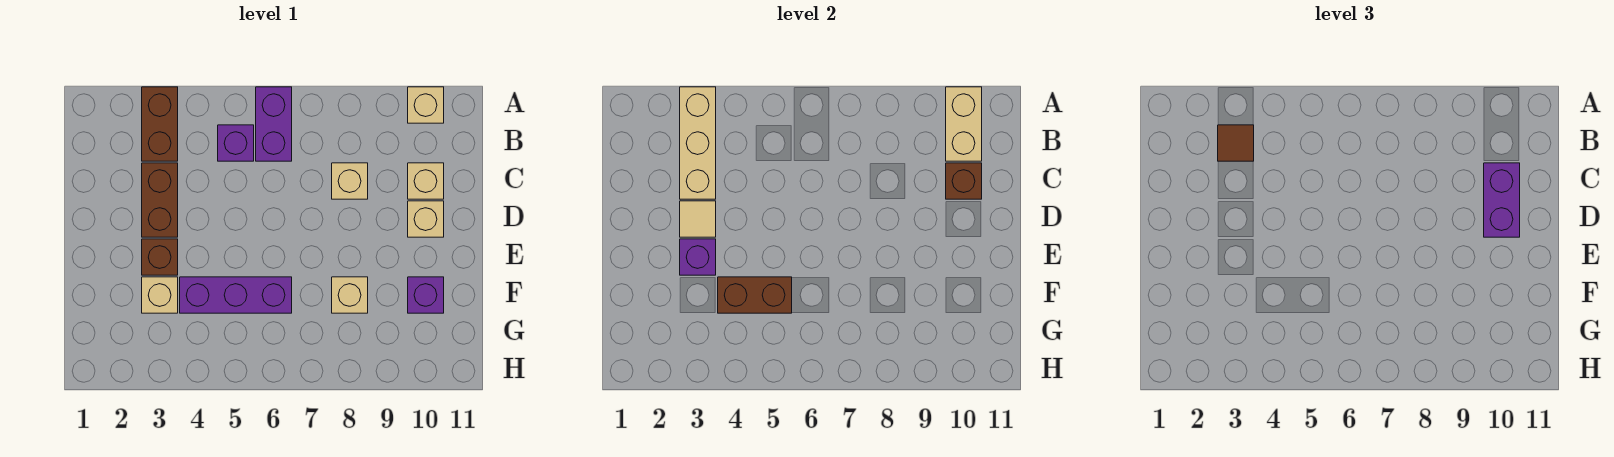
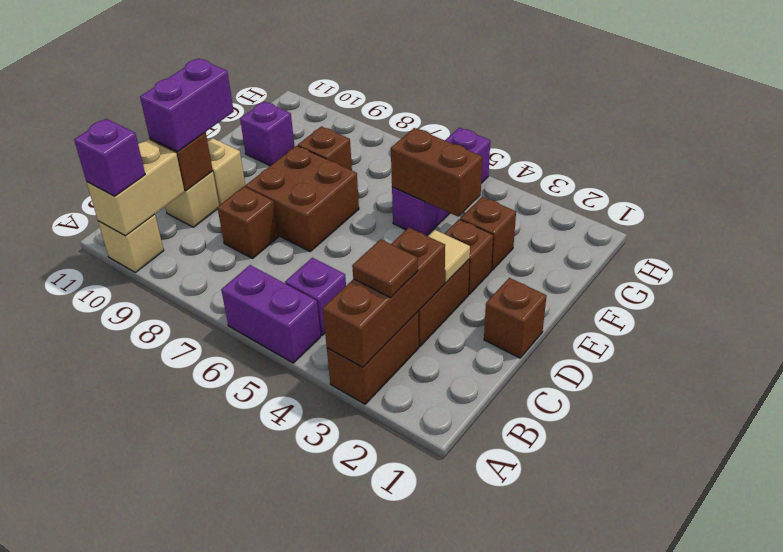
tan brick A3:C3 level 2 -> brown brick A3:C3 level 2
purple brick A6:B6 level 1 -> purple brick A5:A6 level 1
tan brick C8 level 1 -> brown brick C8 level 1
none -> brown brick D1 level 1
none -> brown brick D7:E8 level 1
purple brick E3 level 2 -> purple brick A10 level 3
tan brick F3 level 1 -> brown brick F3 level 1
purple brick F4:F6 level 1 -> purple brick F5:H5 level 1
tan brick F8 level 1 -> brown brick F8 level 1

